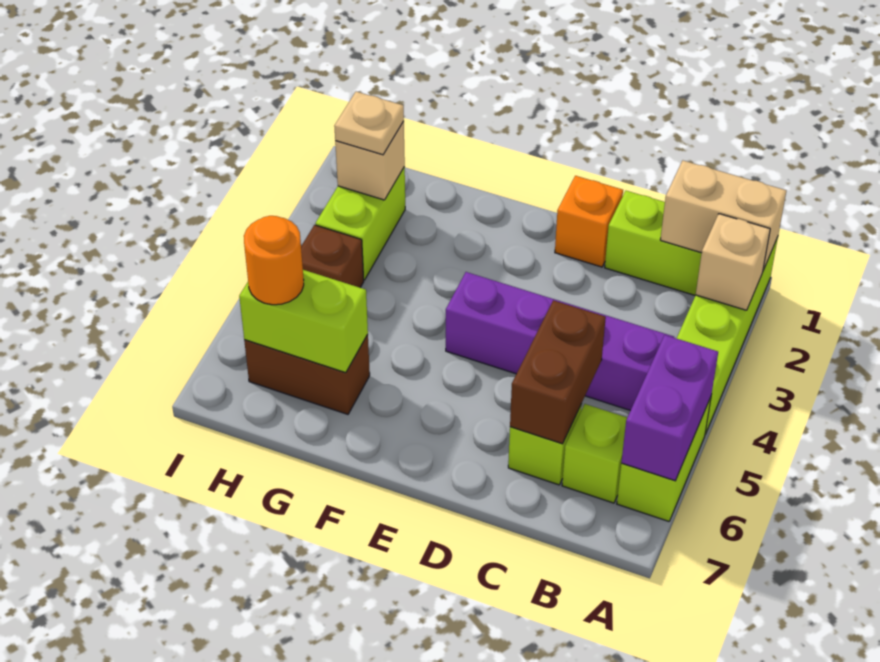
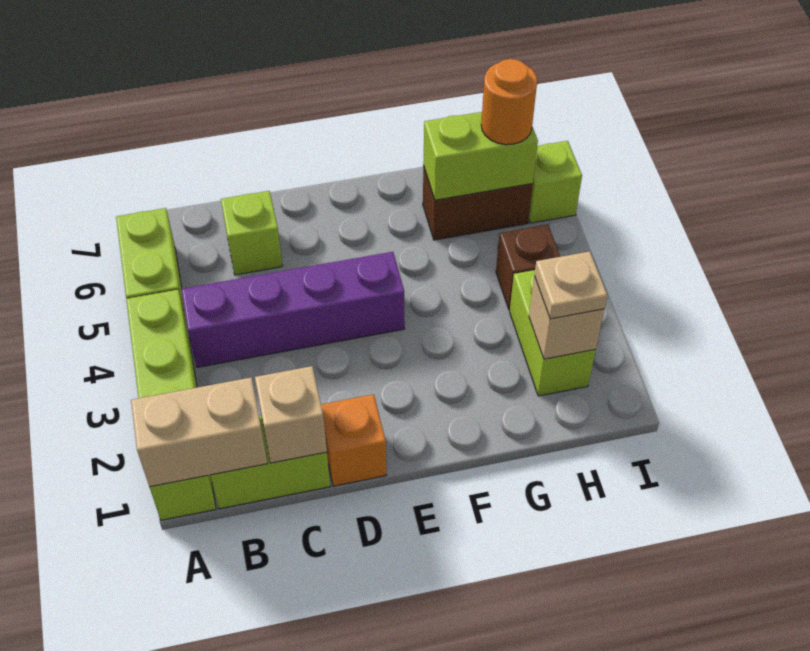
tan brick A2 level 2 -> tan brick C1 level 2
purple brick A5:A6 level 2 -> none
lime brick B6 level 1 -> lime brick I6 level 1
brown brick C5:C6 level 2 -> none

